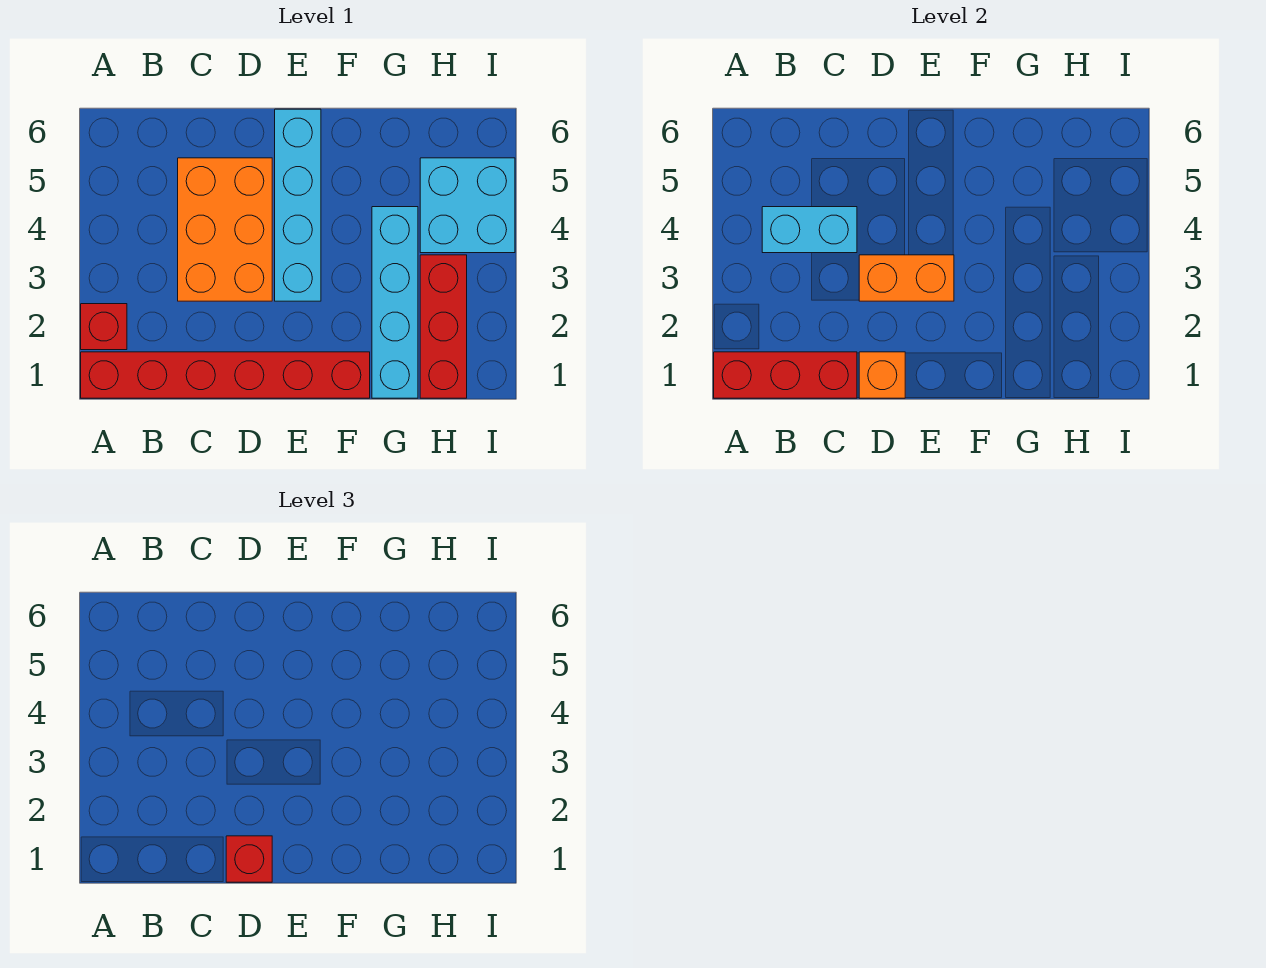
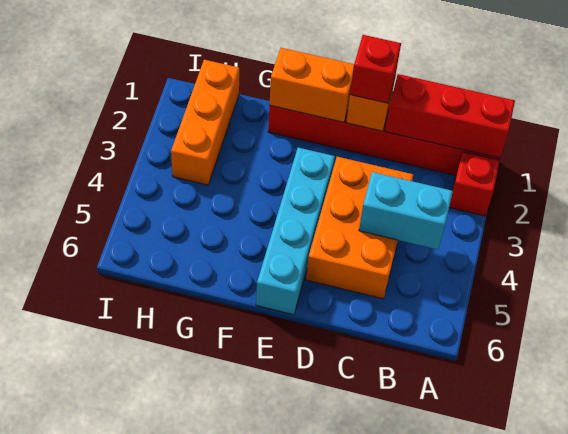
orange brick D3:E3 level 2 -> orange brick E1:F1 level 2
cyan brick G1:G4 level 1 -> none
red brick H1:H3 level 1 -> orange brick H1:H3 level 1
cyan brick H4:I5 level 1 -> none

